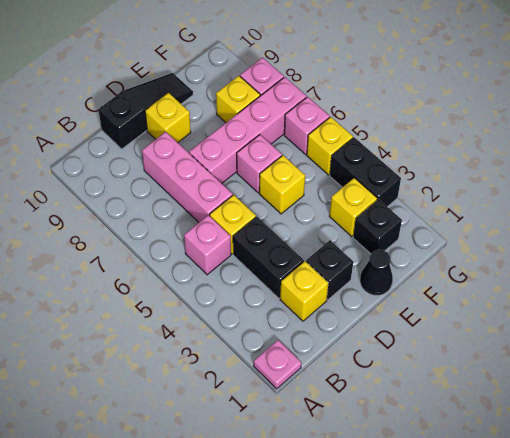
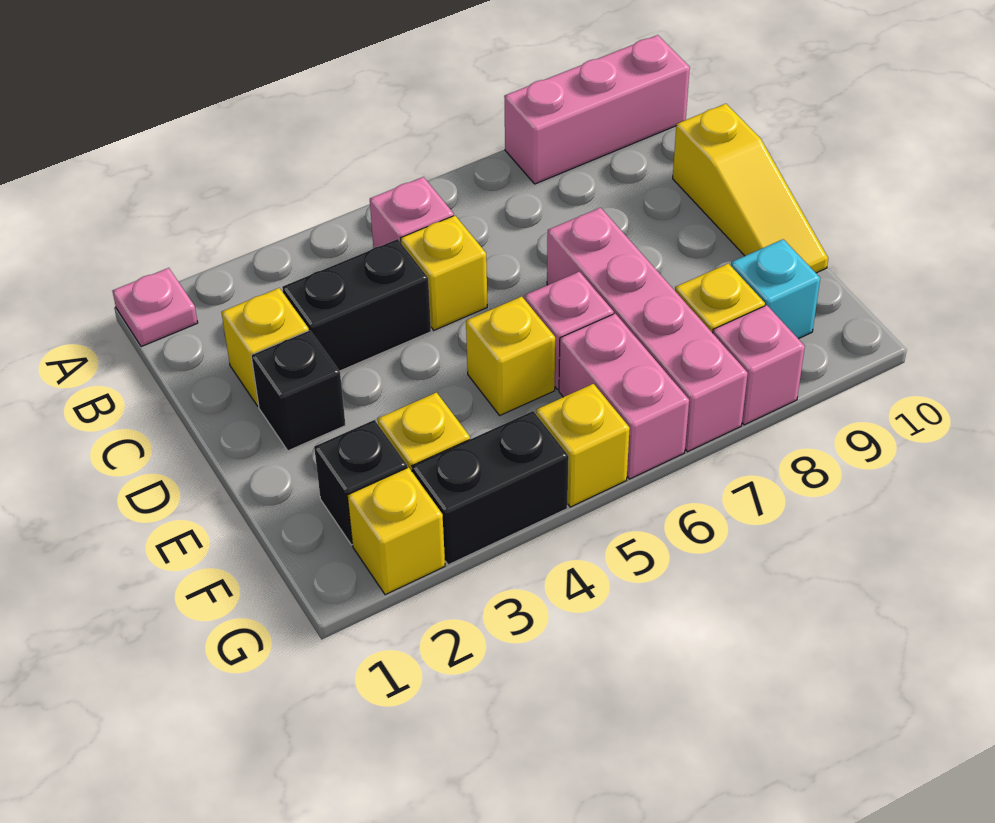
pink brick C6:C8 level 1 -> pink brick A8:A10 level 1
black slope C10:E10 level 1 top C -> yellow slope C10:E10 level 1 top C
yellow brick D9 level 1 -> yellow brick G2 level 1
black cone E1 level 1 -> none
none -> cyan brick F9 level 1
pink brick G6 level 1 -> pink brick F6:G6 level 1

